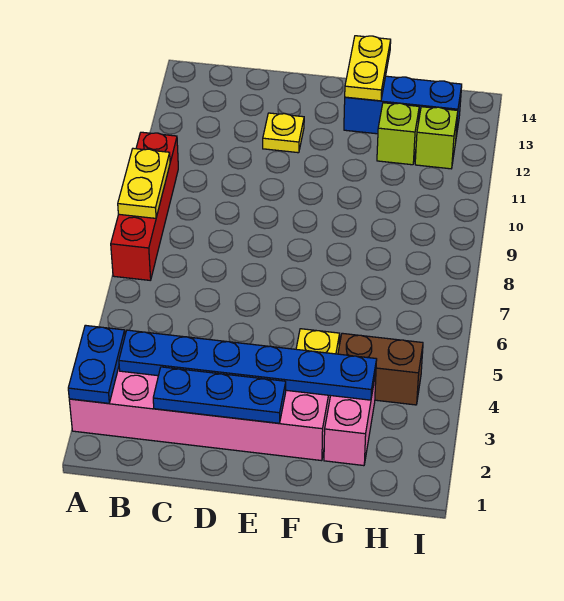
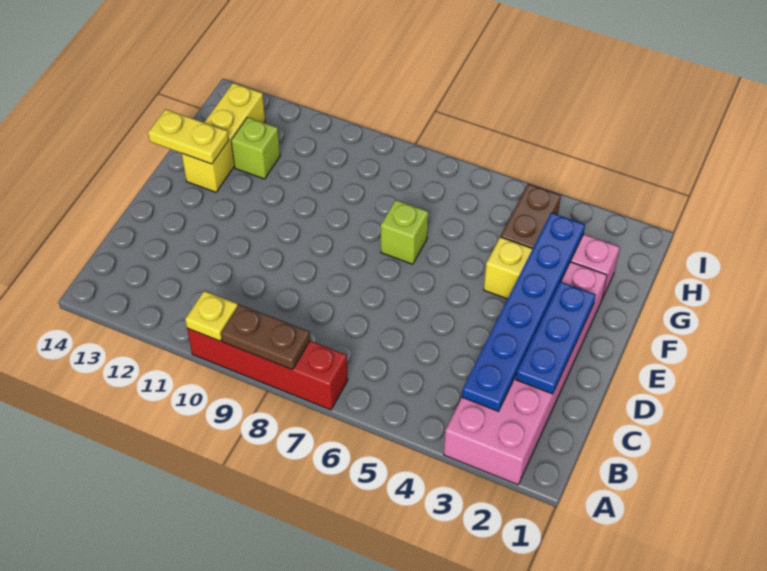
blue plate A2:A3 level 2 -> none
yellow plate A8:A9 level 2 -> brown plate A8:A9 level 2
yellow plate D12 level 1 -> yellow plate A10 level 2
blue brick F13:H13 level 1 -> yellow brick F13:H13 level 1
lime brick H12 level 1 -> lime brick F7 level 1

